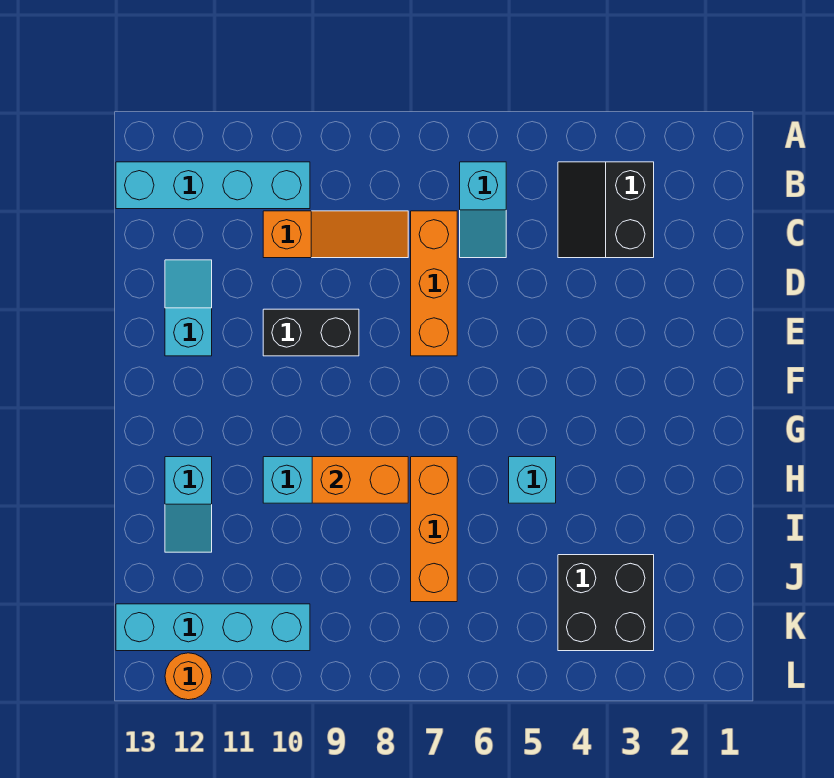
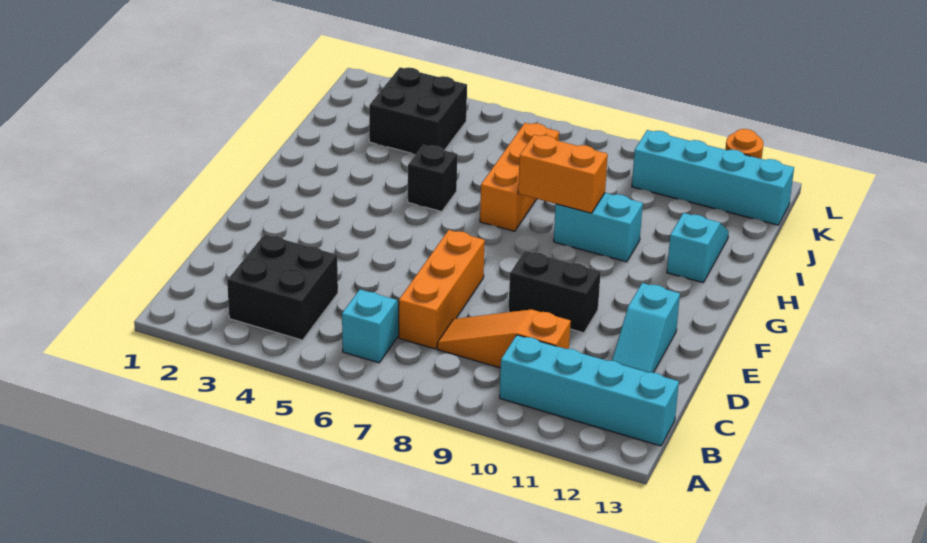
black slope B3:C4 level 1 top 3 -> black brick B3:C4 level 1
cyan brick H5 level 1 -> black brick H5 level 1

